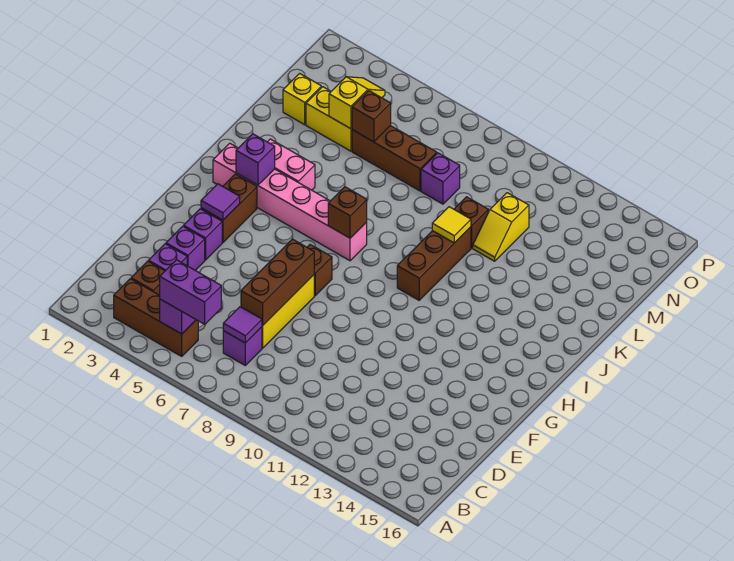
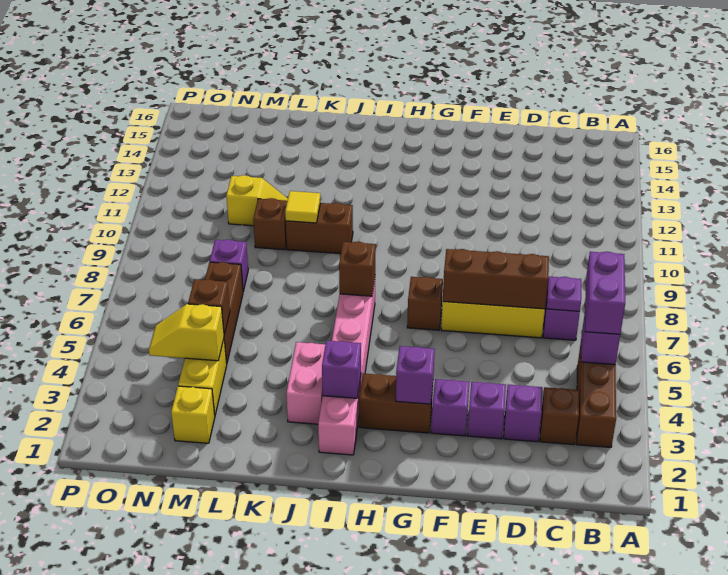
purple tile C7 level 2 -> purple plate C7 level 2
purple tile G3 level 2 -> purple brick G3 level 2
brown brick I10:K10 level 1 -> brown brick J10:K10 level 1

